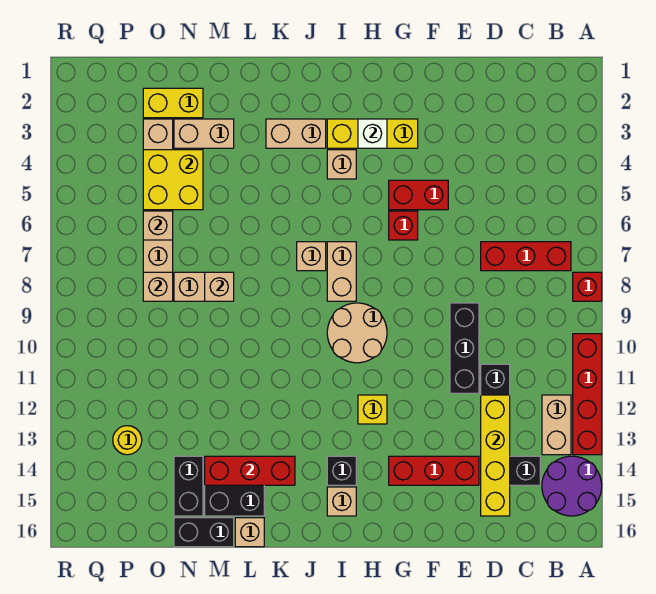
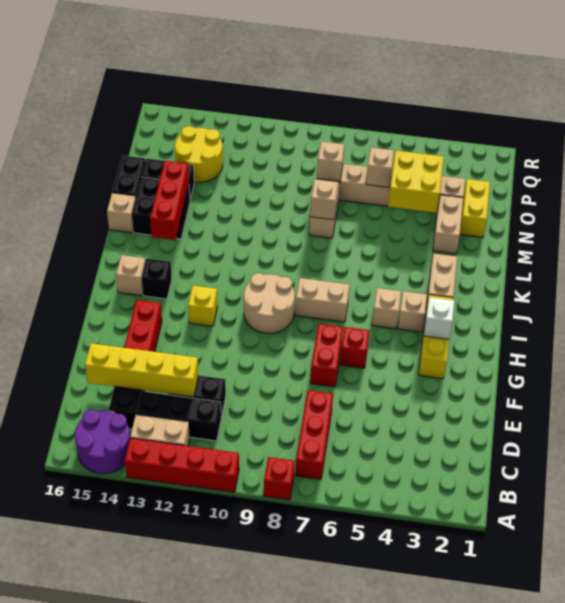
black brick E9:E11 level 1 -> black brick C11:C13 level 1
red brick F5:G5 level 1 -> red brick F7:G7 level 1
tan brick J7 level 1 -> tan brick I5 level 1
yellow round brick P13 level 1 -> yellow round brick O13:P14 level 1

